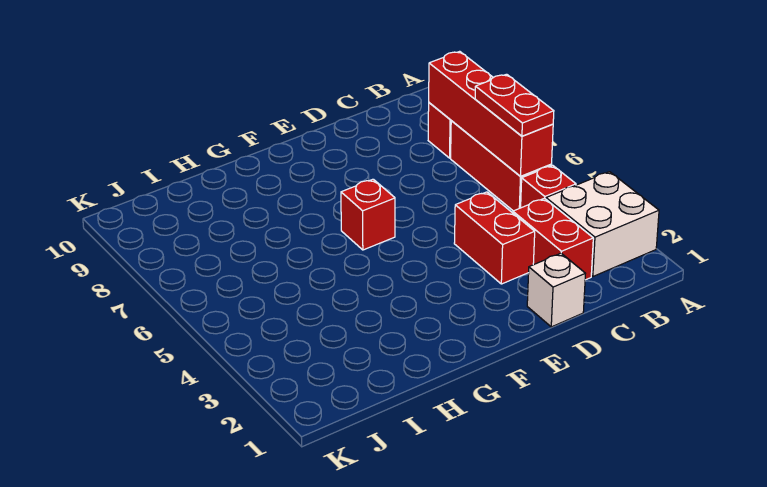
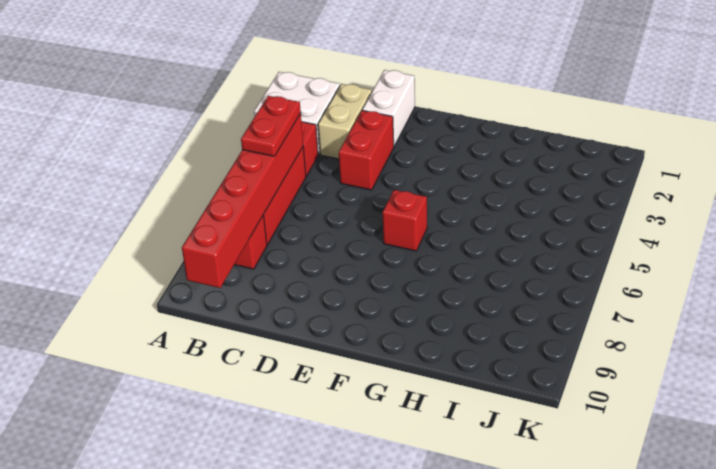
red brick B5:B8 level 2 -> red brick B5:B10 level 2
red brick C2:C3 level 1 -> tan brick C2:C3 level 1
white brick D1 level 1 -> white brick D1:D2 level 1

